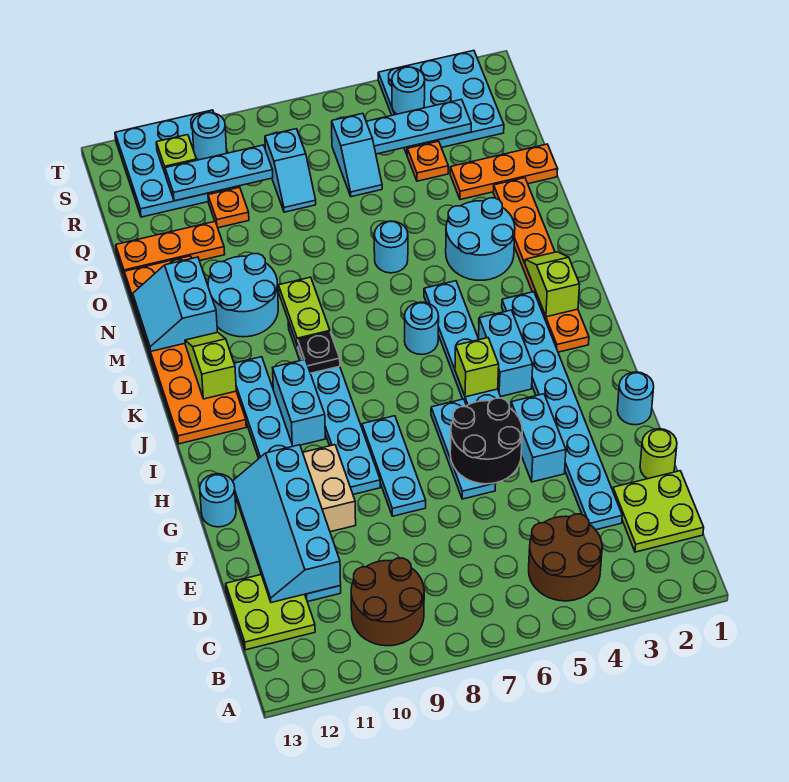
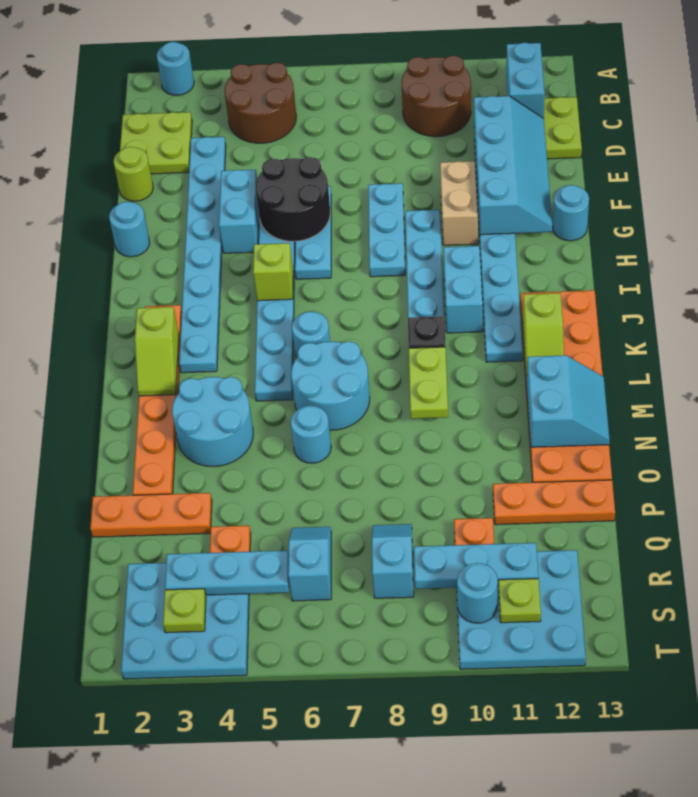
cyan brick I4:J4 level 1 -> cyan brick B12:C12 level 2
cyan round brick M10:N11 level 1 -> cyan round brick L6:M7 level 1
none -> lime plate S3 level 2
cyan round brick S4 level 2 -> cyan round brick A2 level 1

